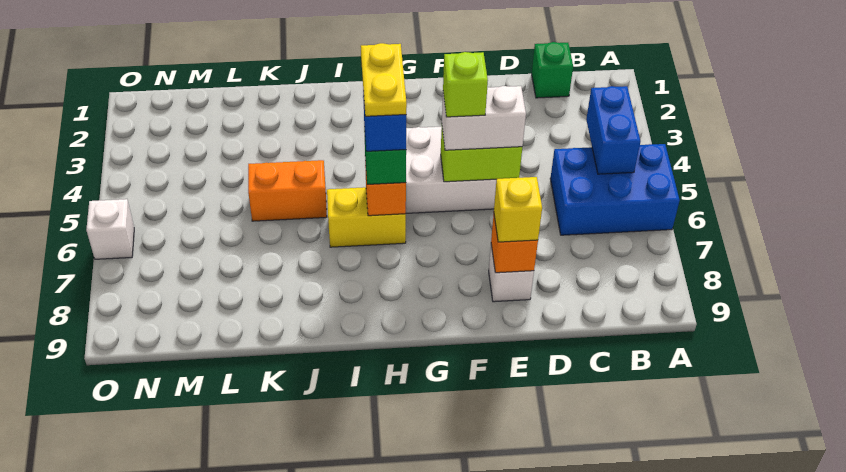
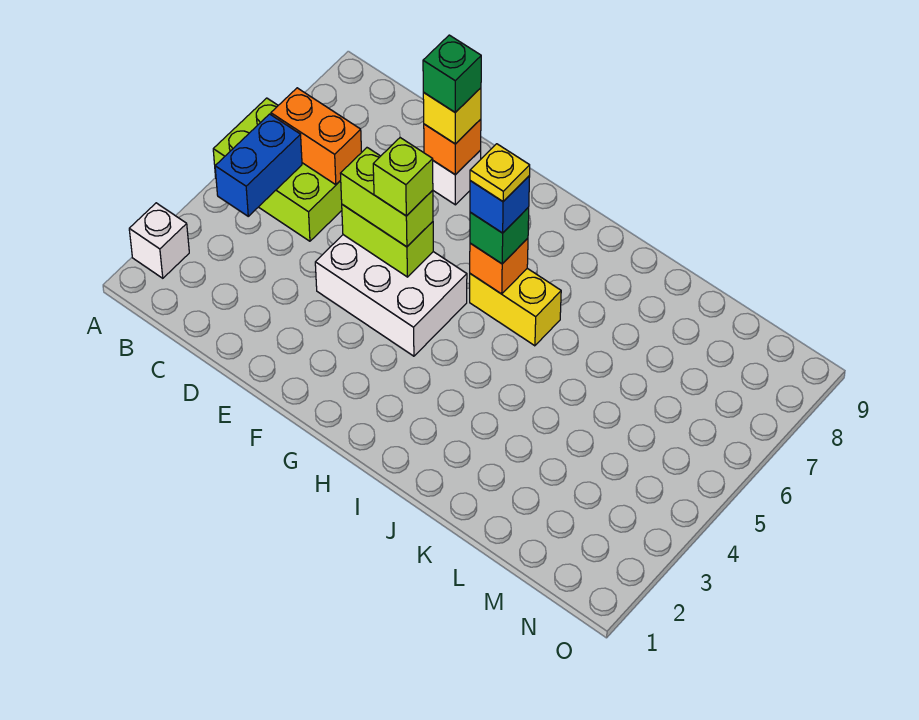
blue brick A5:C6 level 1 -> lime brick A5:C6 level 1
green brick C1 level 1 -> green brick E8 level 4
white brick E5:F5 level 3 -> lime brick E5:F5 level 3
yellow plate H5:H6 level 5 -> yellow plate H6 level 5
orange brick J5:K5 level 1 -> orange brick B6:C6 level 2
white brick O6 level 1 -> white brick A2 level 1

